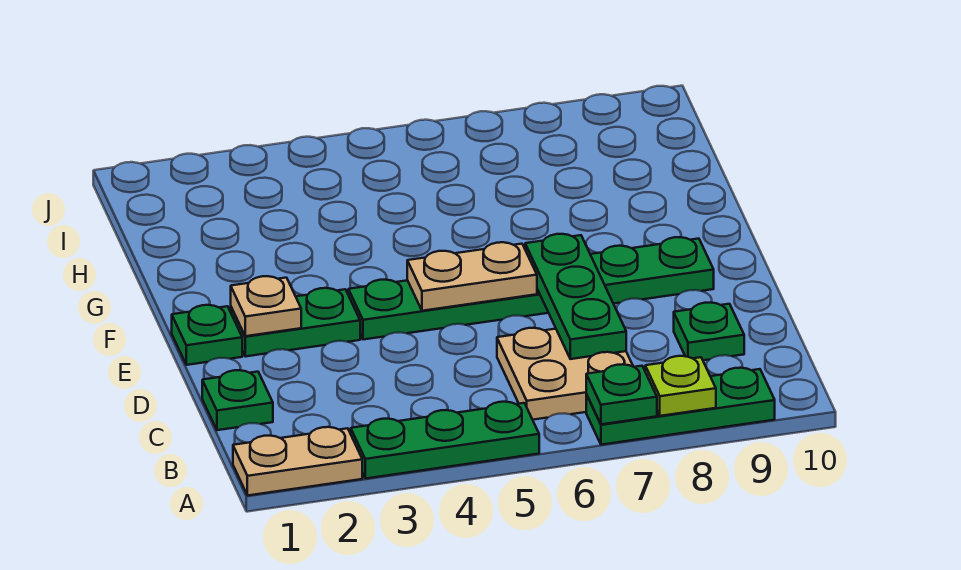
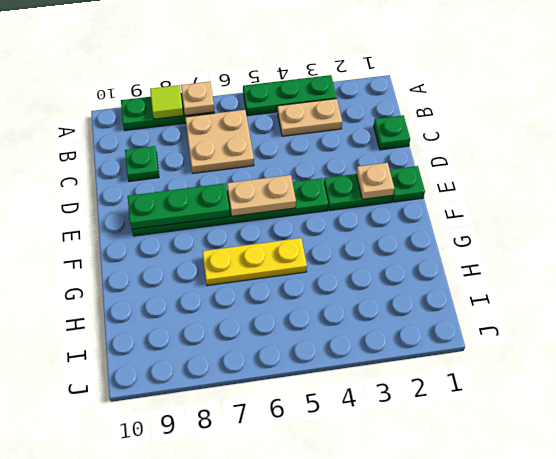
tan plate A1:A2 level 1 -> tan plate B3:B4 level 1
green plate A7 level 2 -> tan plate A7 level 2
lime plate A8 level 2 -> lime tile A8 level 2
green plate C7:E7 level 2 -> green plate E7:E9 level 2
none -> yellow plate G5:G7 level 1

